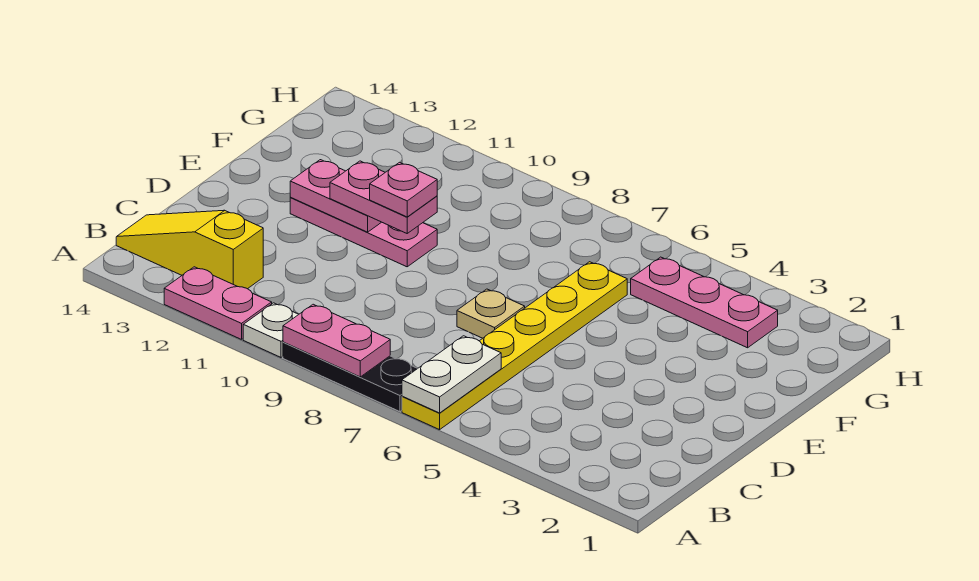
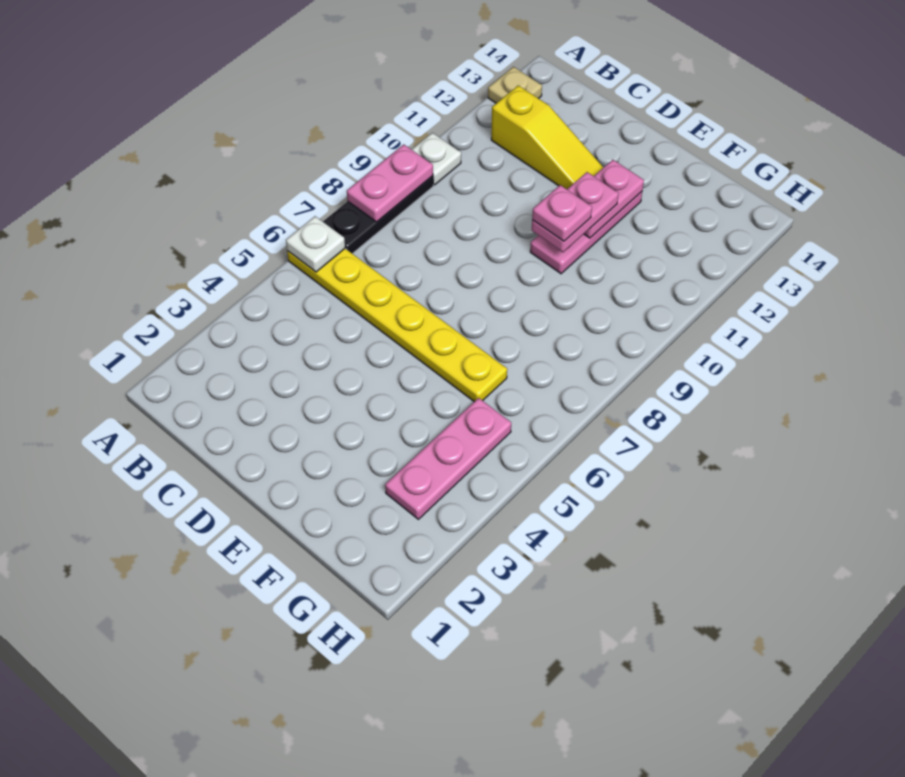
white plate A6:B6 level 2 -> white plate A6 level 2
pink plate A11:A12 level 1 -> none
yellow slope B12:B14 level 1 top 12 -> yellow slope B12:D12 level 1 top B
tan plate D7 level 1 -> tan plate A13 level 1

